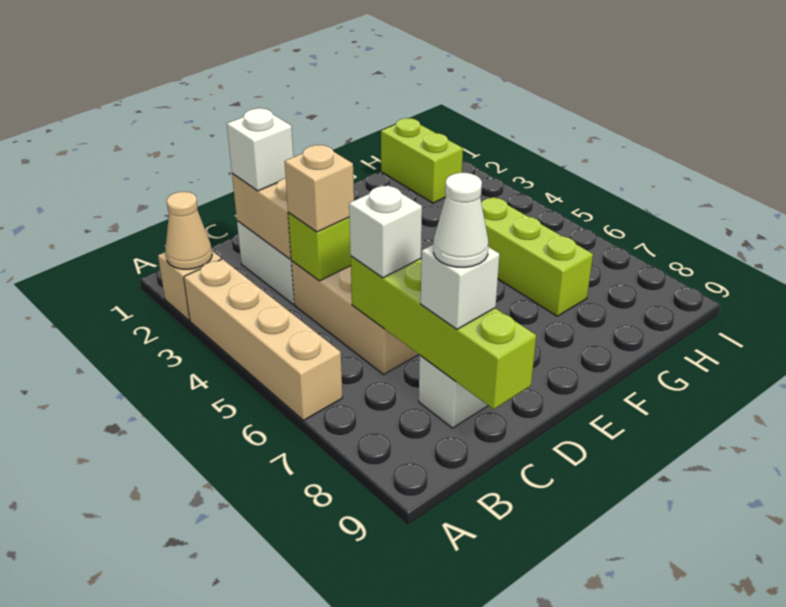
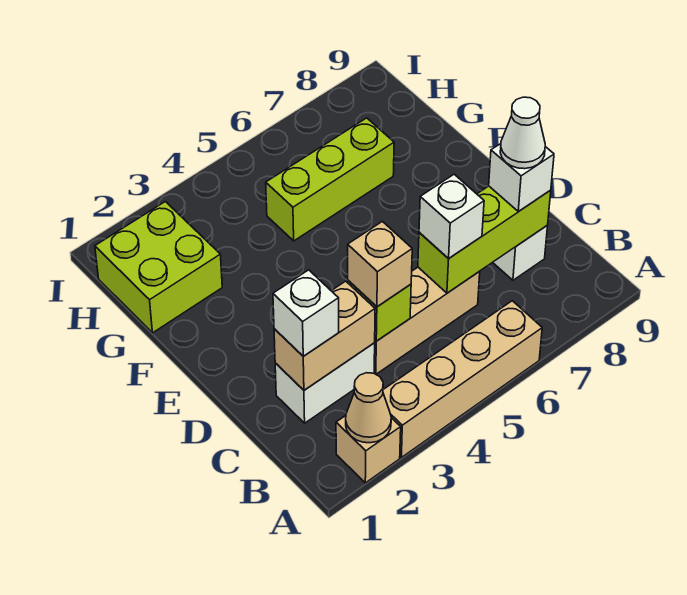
lime brick C6:C9 level 2 -> lime brick C6:C8 level 2
lime brick H1:H2 level 1 -> lime brick G1:H2 level 1

